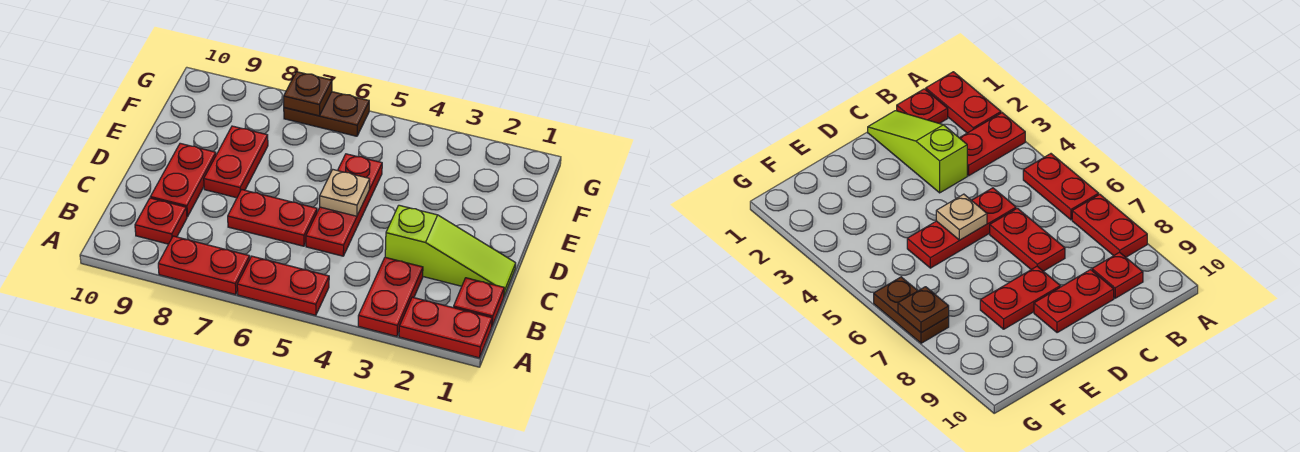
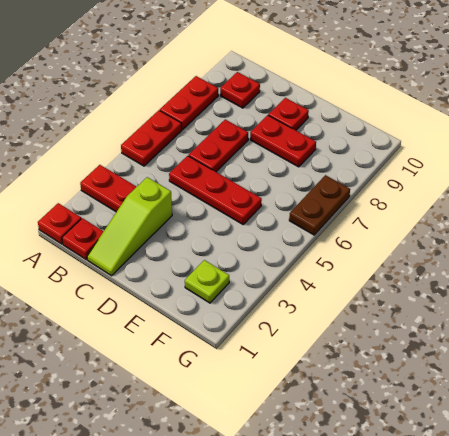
red plate A1:A2 level 1 -> red plate A1 level 1
red plate C9:D9 level 1 -> red plate D9 level 1
tan plate D5 level 2 -> none
none -> lime plate F2 level 1
brown plate G7 level 2 -> none

